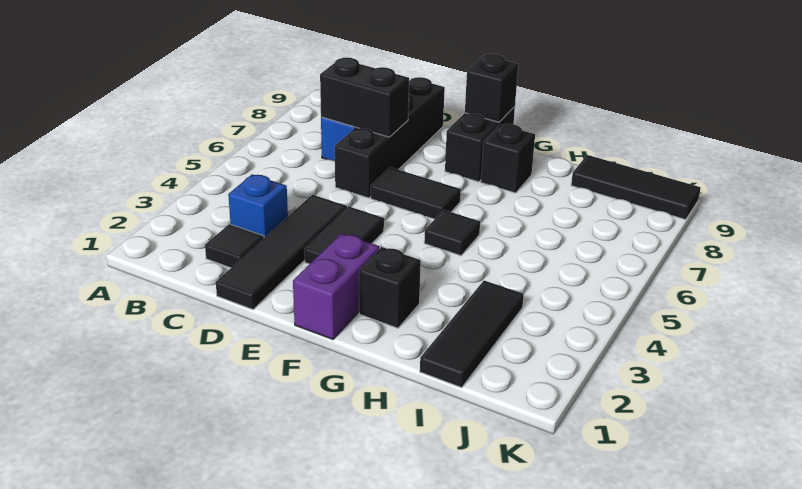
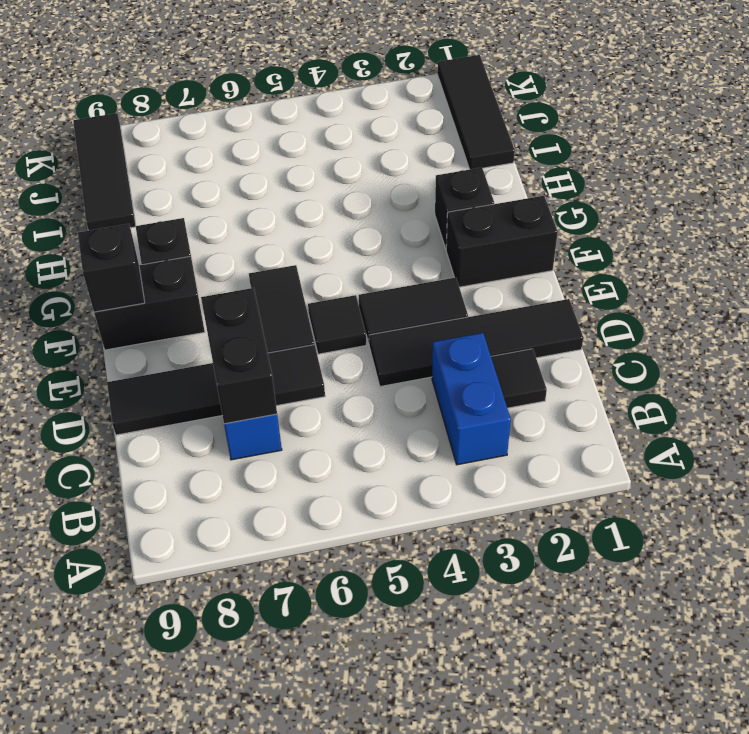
blue brick C3 level 1 -> blue brick B3:C3 level 1
black brick D6:D9 level 1 -> black tile D6:D9 level 1
purple brick F1:F2 level 1 -> black brick F1:F2 level 1
black tile G5 level 1 -> black tile E5 level 1
black tile I1:I3 level 1 -> black tile I1:K1 level 1

